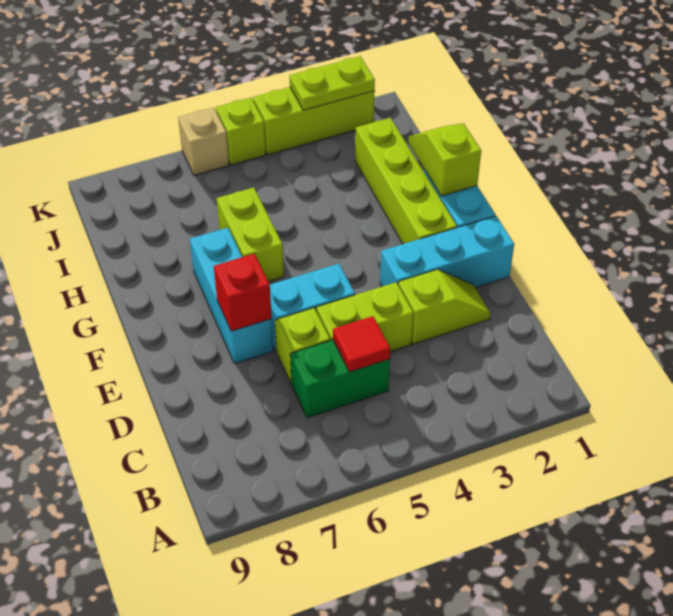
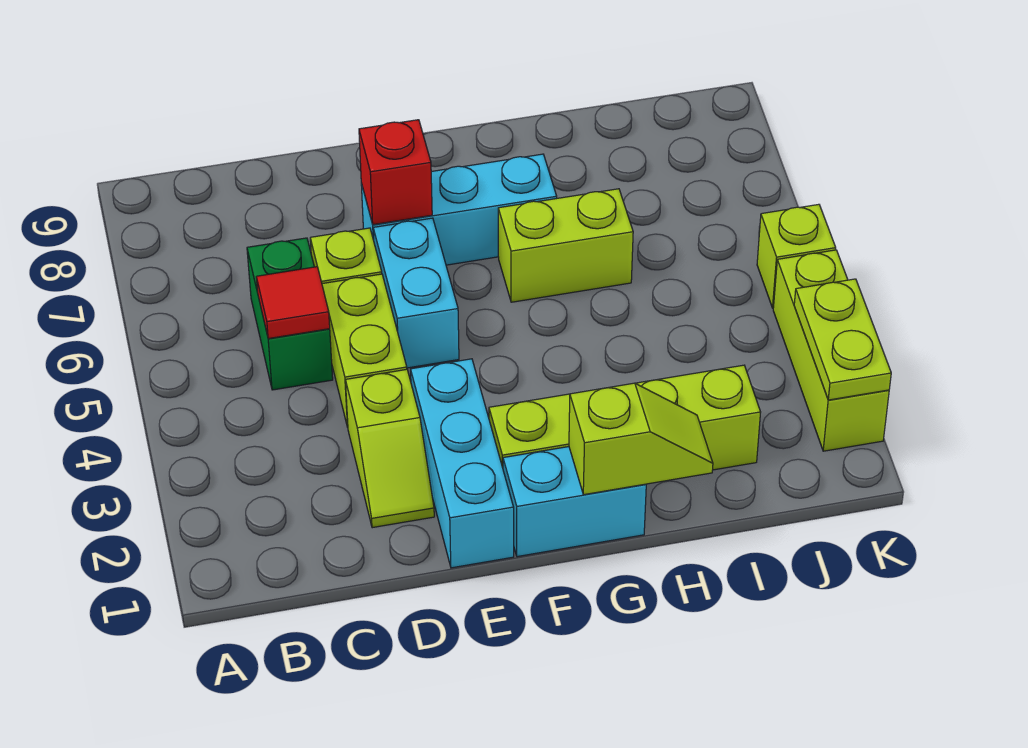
tan brick K6 level 1 -> none

